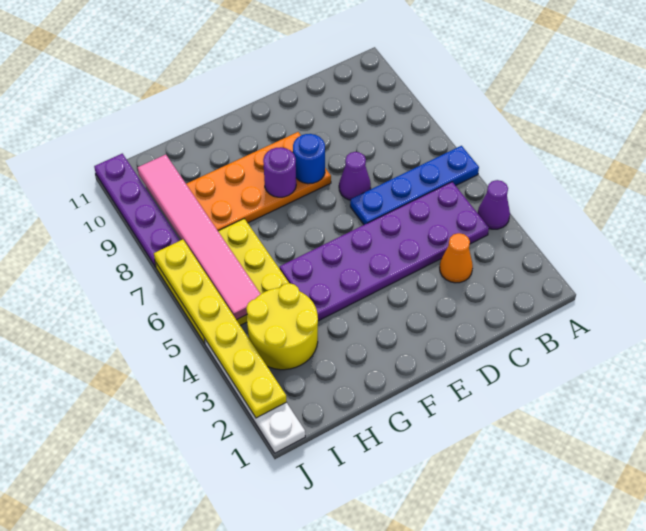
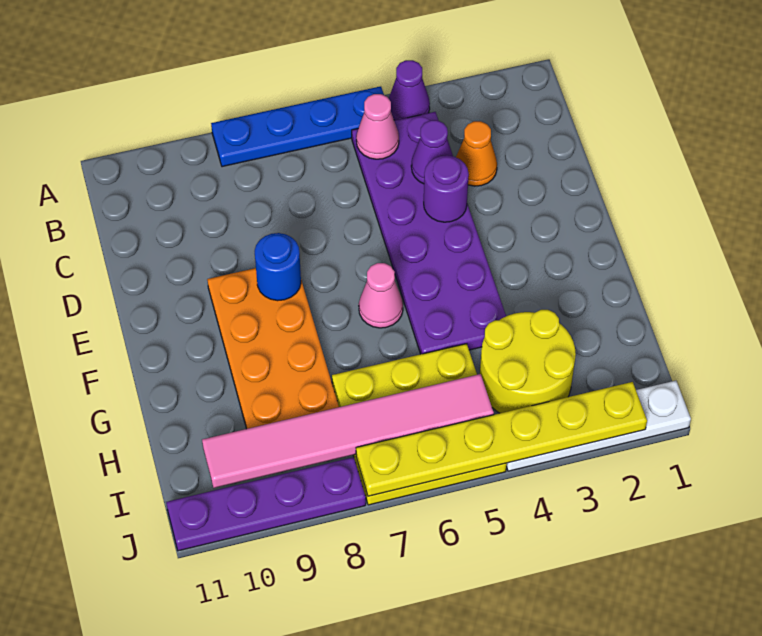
blue plate A6:D6 level 1 -> blue plate A5:A8 level 1
none -> pink cone B5 level 2
purple cone D7 level 1 -> purple cone C4 level 2
none -> pink cone F6 level 1
purple round brick F8 level 2 -> purple round brick D4 level 2

